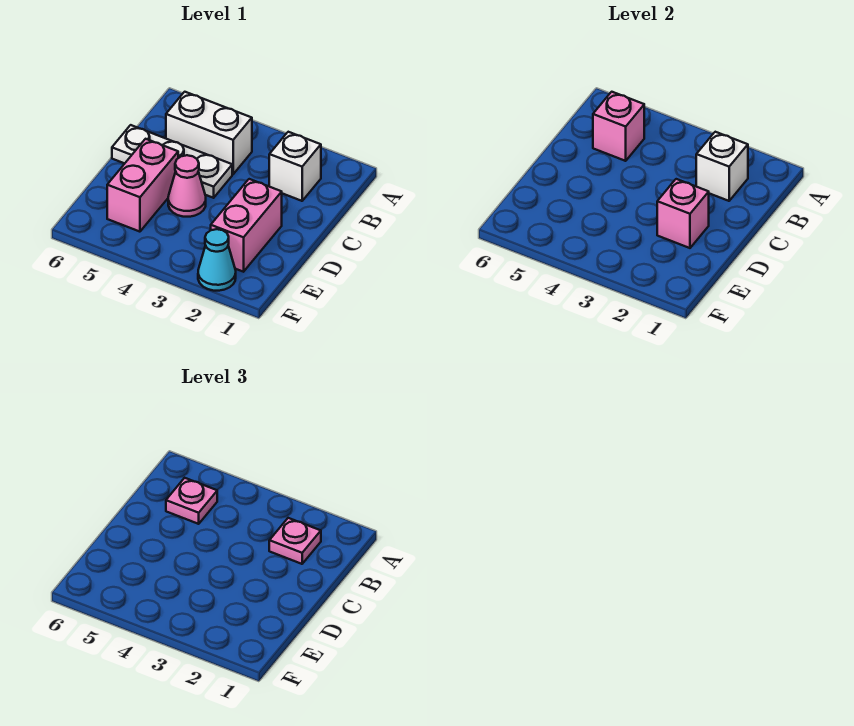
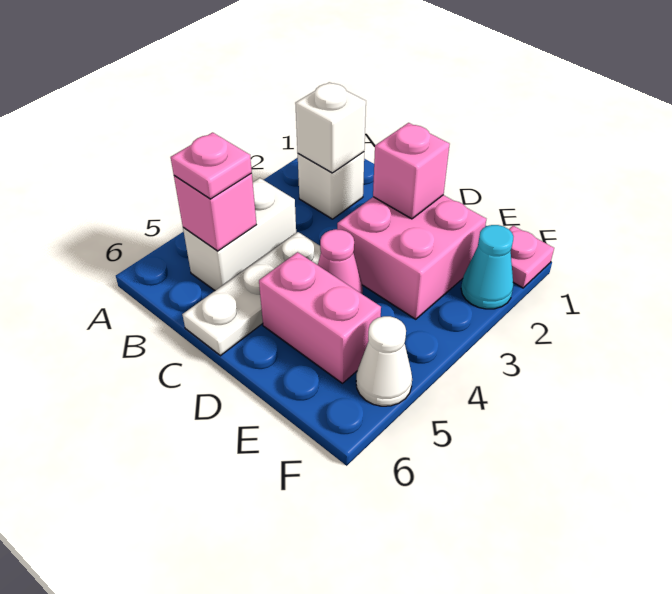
pink plate B2 level 3 -> pink plate F1 level 1
pink brick D2:E2 level 1 -> pink brick D2:E3 level 1
none -> white cone F5 level 1

